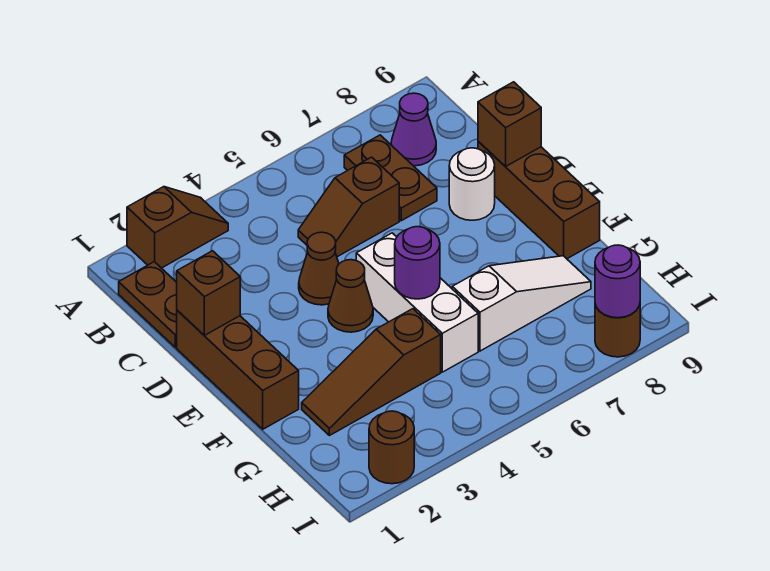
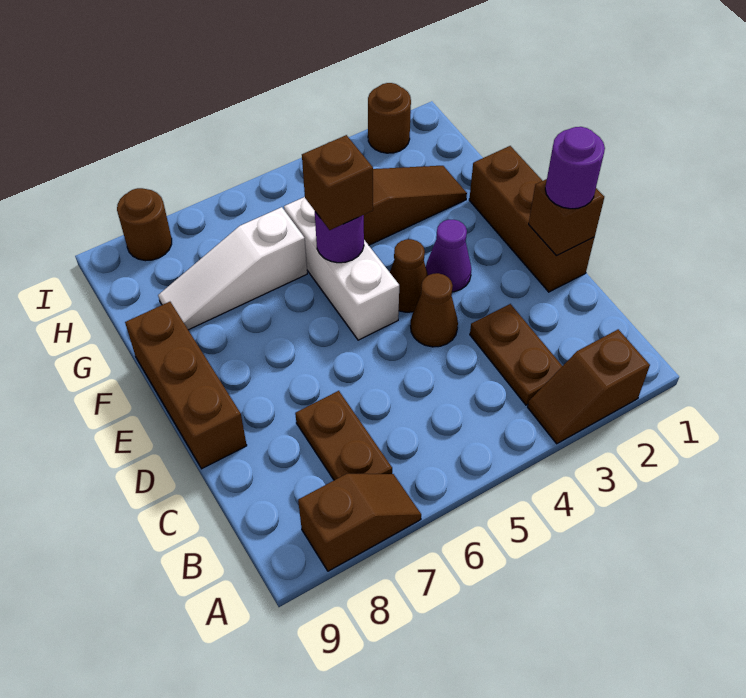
brown plate B1:C1 level 1 -> brown plate B3:C3 level 1
purple cone B8 level 1 -> purple cone E3 level 1
brown slope C5:C6 level 1 top 6 -> brown slope A7:A8 level 1 top 8
white round brick D8 level 1 -> none
brown brick D9 level 2 -> brown brick F5 level 3
purple round brick I8 level 2 -> purple round brick D1 level 3

